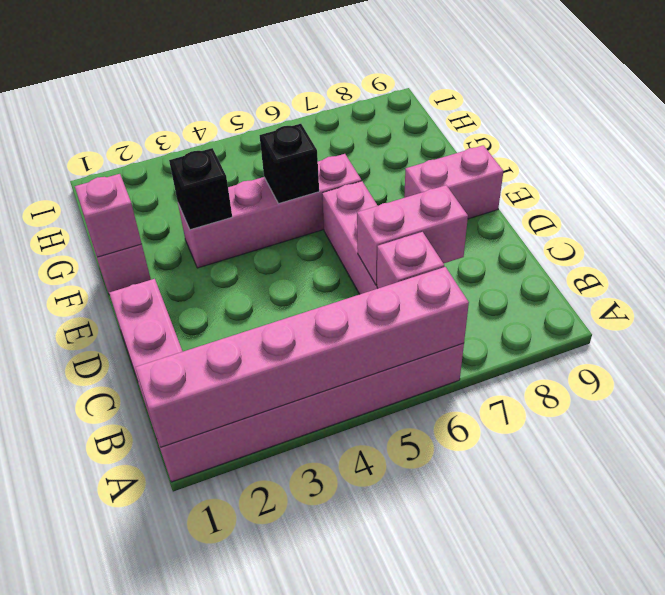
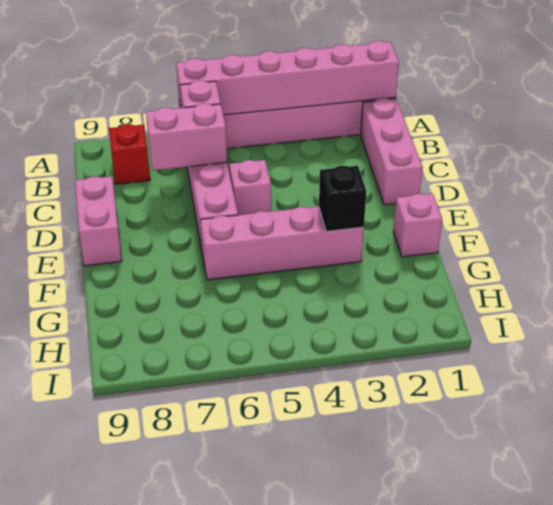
none -> red brick B8 level 1
pink brick E8:E9 level 1 -> pink brick D9:E9 level 1
pink brick F1 level 2 -> pink brick D5 level 1
black brick F5 level 2 -> none

